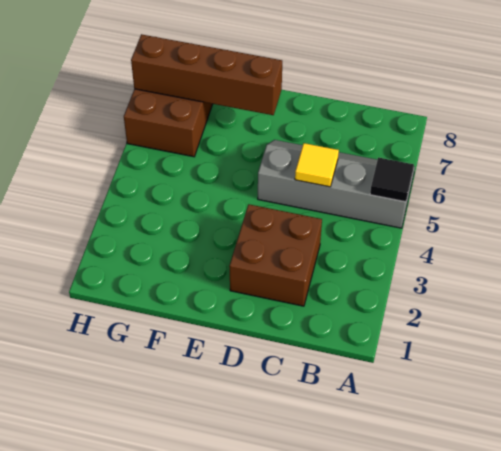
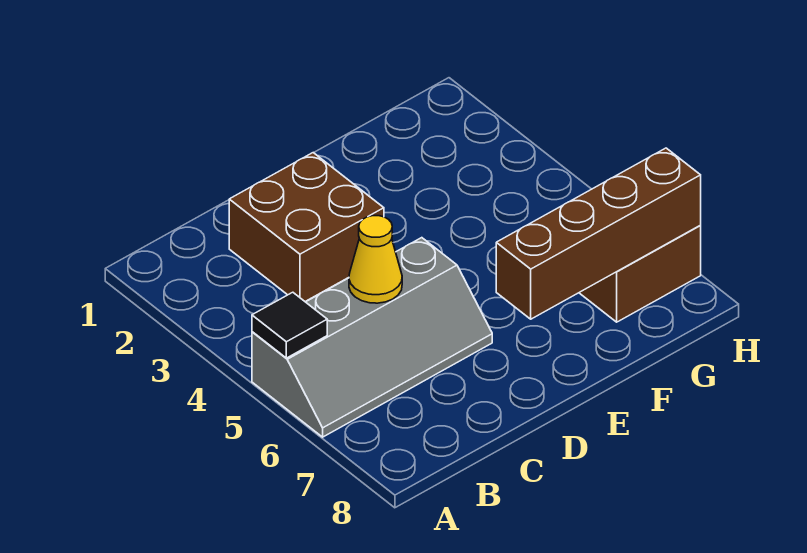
yellow tile C5 level 2 -> yellow cone C5 level 2

